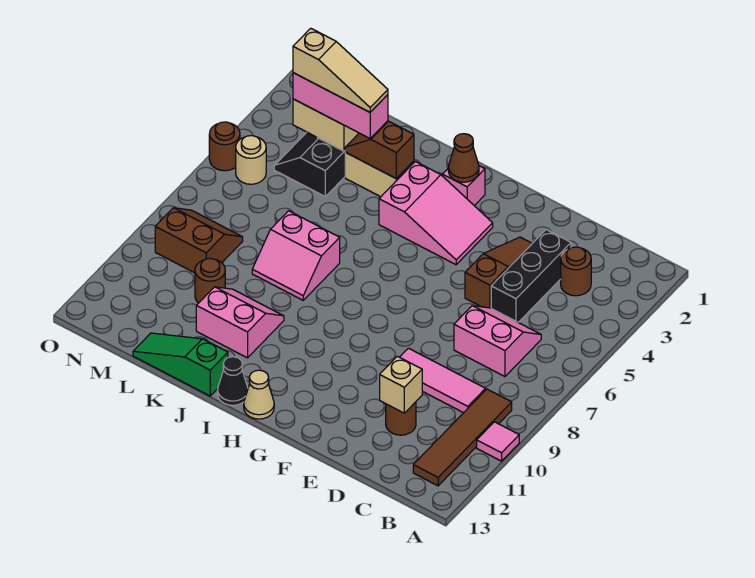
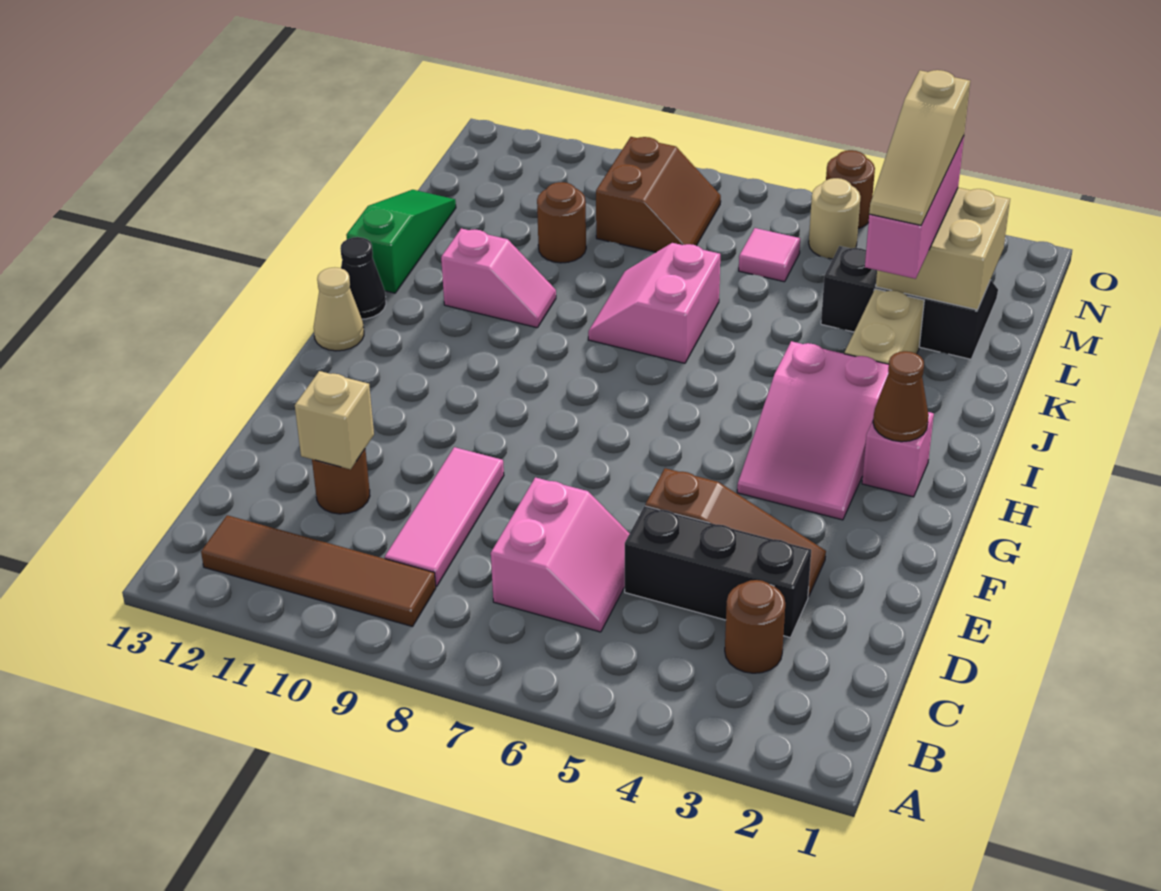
pink tile A10 level 1 -> pink tile M6 level 1
brown slope J3:K3 level 2 top J -> none
pink slope J10:K11 level 1 top 11 -> pink slope J10:J11 level 1 top 11

